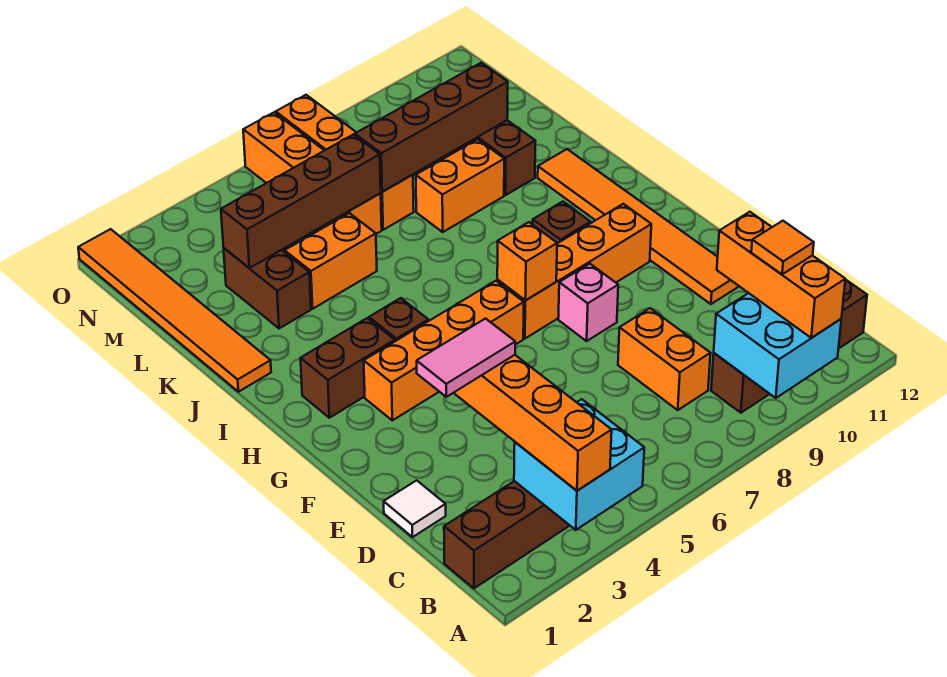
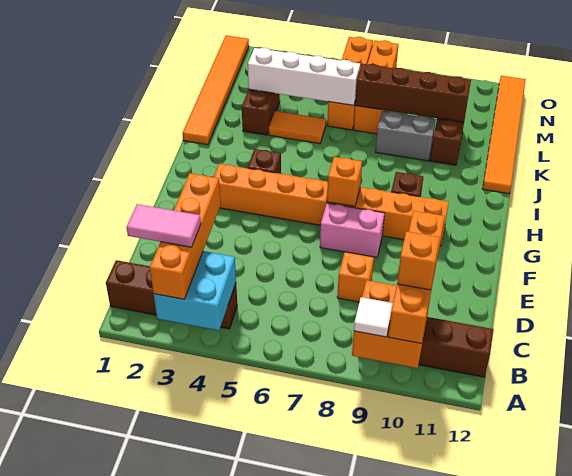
cyan brick A9:B10 level 2 -> orange brick A9:B10 level 2
orange brick A10:C10 level 3 -> orange brick A10:D10 level 3
orange tile B10 level 4 -> orange brick B10 level 4
orange brick C8:D8 level 1 -> orange brick D8 level 1
white tile D1 level 1 -> white tile A9 level 3
pink tile D2:D3 level 4 -> pink tile B2:B3 level 4
orange tile E11:J11 level 1 -> orange tile J12:O12 level 1
pink brick F8 level 1 -> pink brick F7:F8 level 1
brown brick H2:H3 level 1 -> none
orange brick K4:K5 level 1 -> orange tile K4:K5 level 1
orange brick K8:K9 level 1 -> grey brick K8:K9 level 1
brown brick L3:L6 level 2 -> white brick L3:L6 level 2

